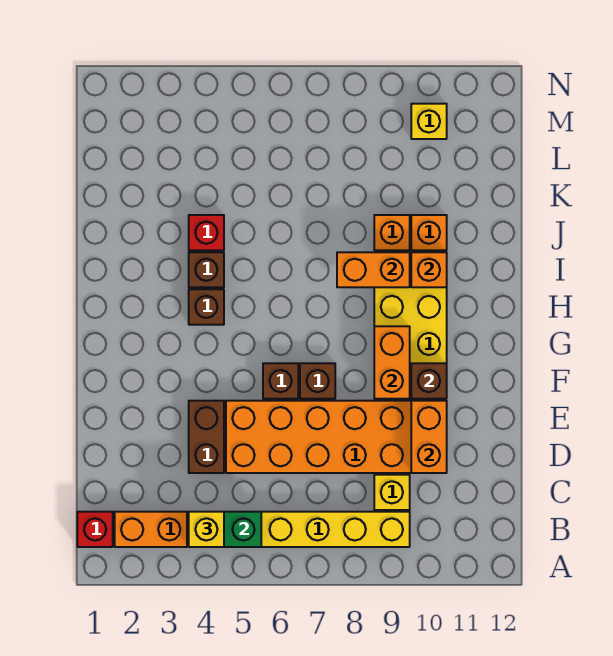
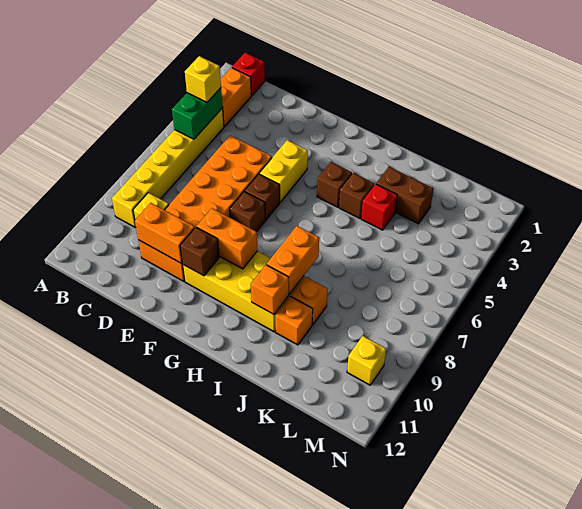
brown brick D4:E4 level 1 -> brown brick J3:K3 level 1
none -> yellow brick F4:F5 level 1

